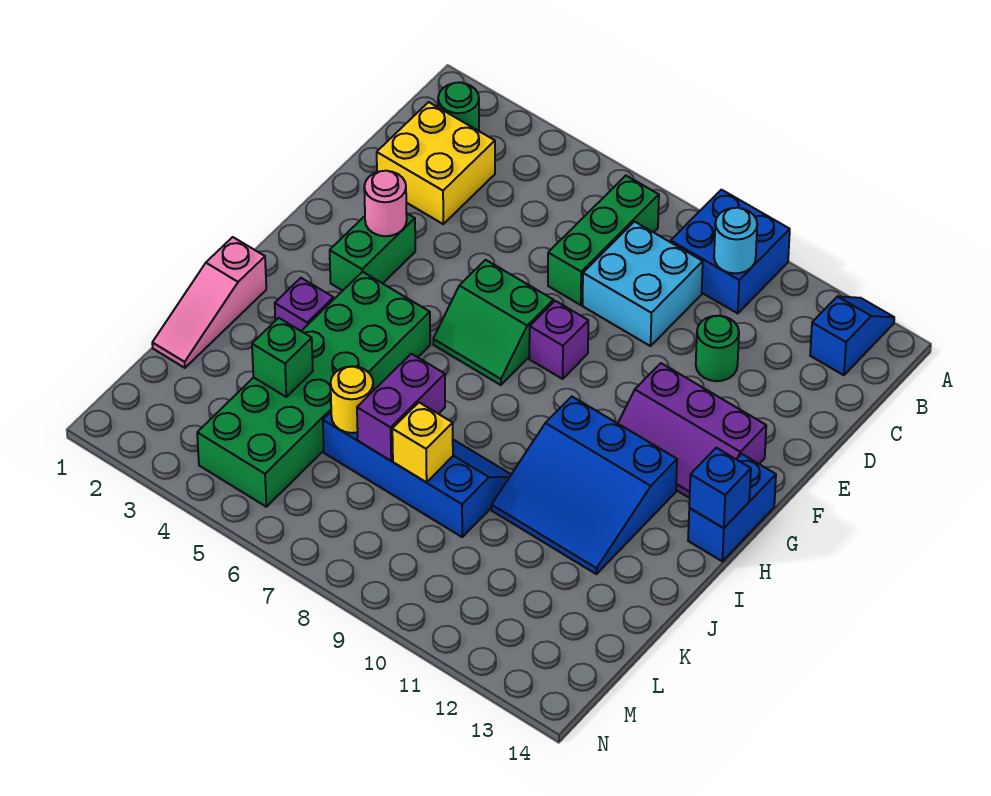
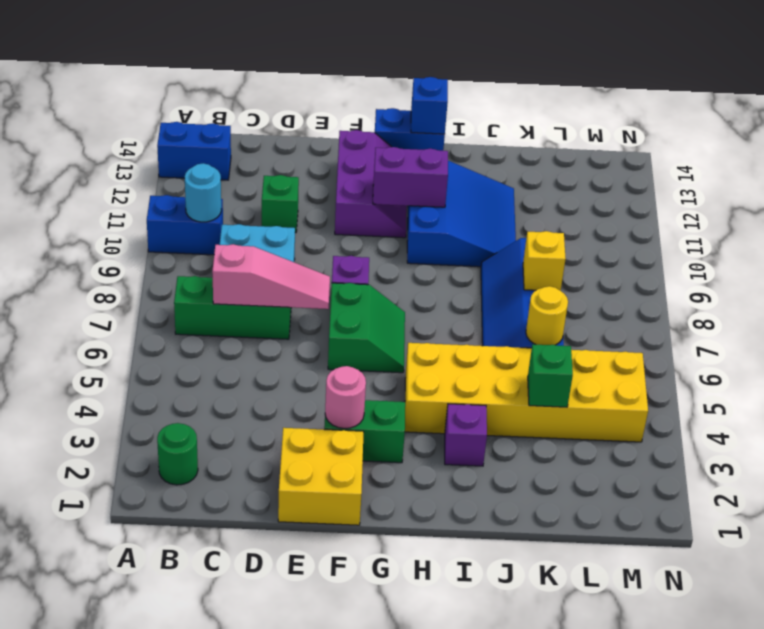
blue brick A9:B10 level 1 -> blue brick A10:B10 level 1
blue slope A13:B13 level 1 top B -> blue brick A13:B13 level 1
yellow brick C2:D3 level 1 -> yellow brick E1:F2 level 1
green round brick D11 level 1 -> green brick D11 level 1
green brick H4:M5 level 1 -> yellow brick H4:M5 level 1
pink slope I1:K1 level 1 top I -> pink slope C7:E7 level 2 top C
purple brick J7:K7 level 2 -> purple brick G11:H11 level 2

